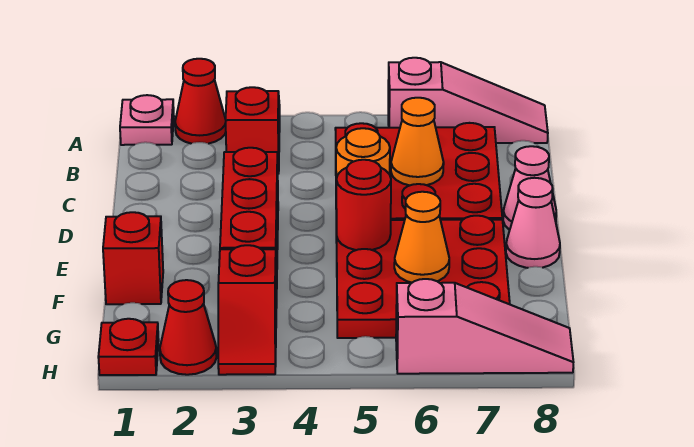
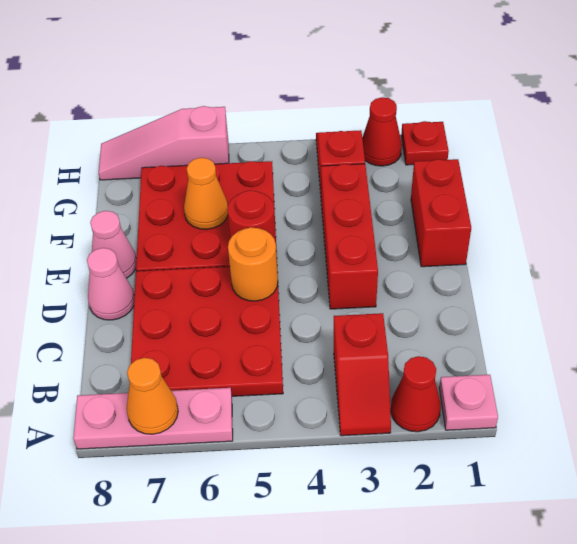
pink slope A6:A8 level 1 top 6 -> pink plate A6:A8 level 1
orange cone C6 level 2 -> orange cone A7 level 2
red brick F1 level 1 -> red brick E1:F1 level 1

